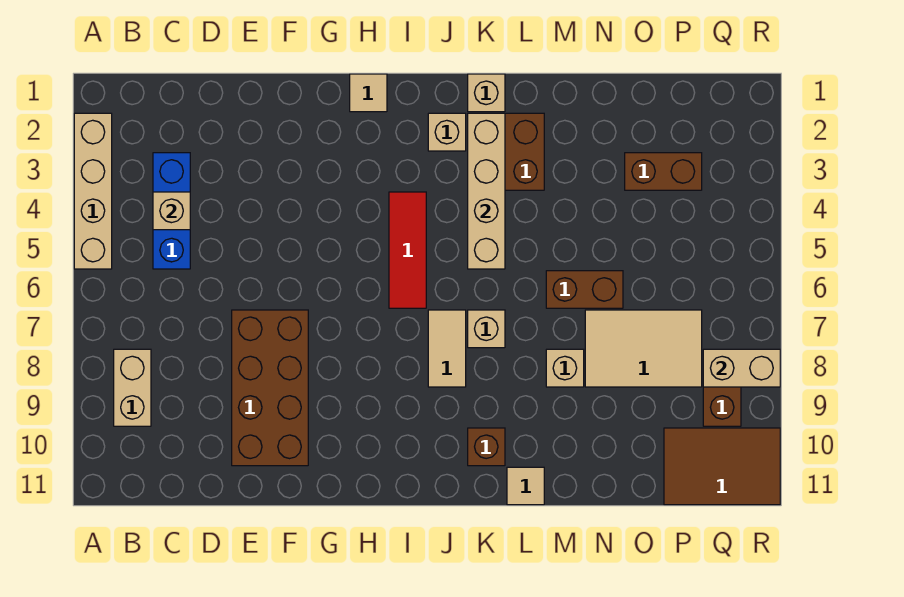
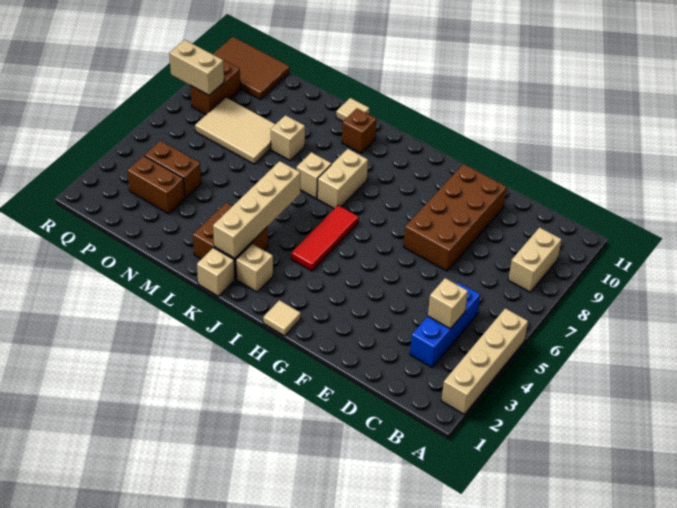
tan tile J7:J8 level 1 -> tan brick J7:J8 level 1
brown brick M6:N6 level 1 -> brown brick O4:P4 level 1

